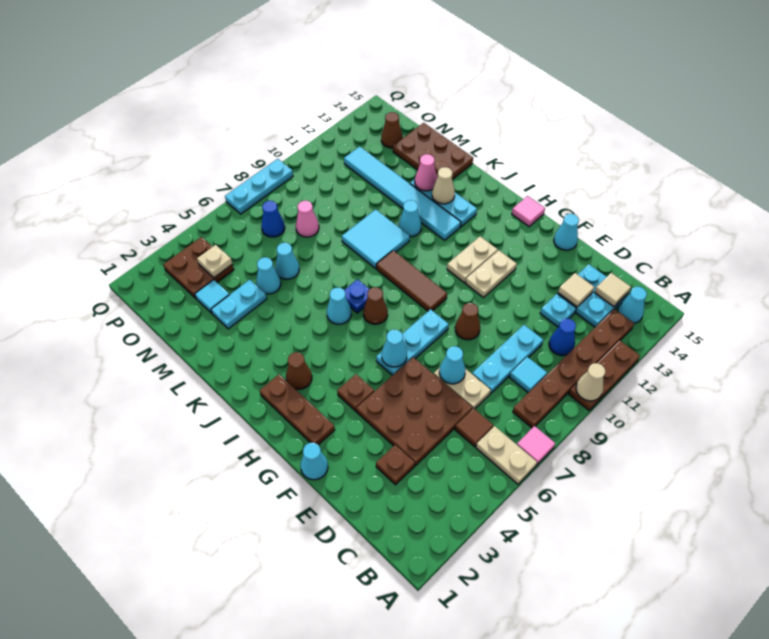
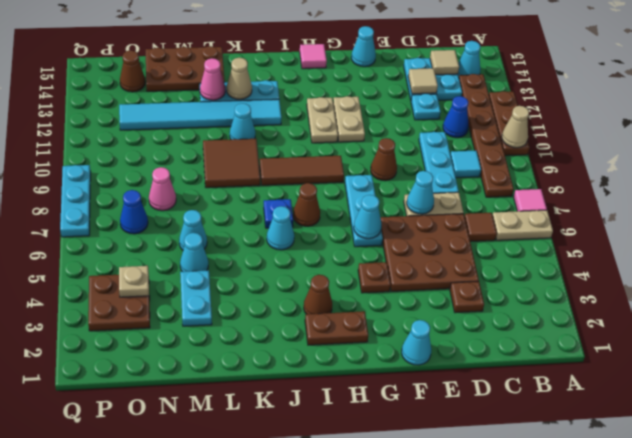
brown plate G2:I2 level 1 -> brown plate H2:I2 level 1
cyan tile K9:L10 level 1 -> brown tile K9:L10 level 1
cyan tile N3 level 1 -> none

